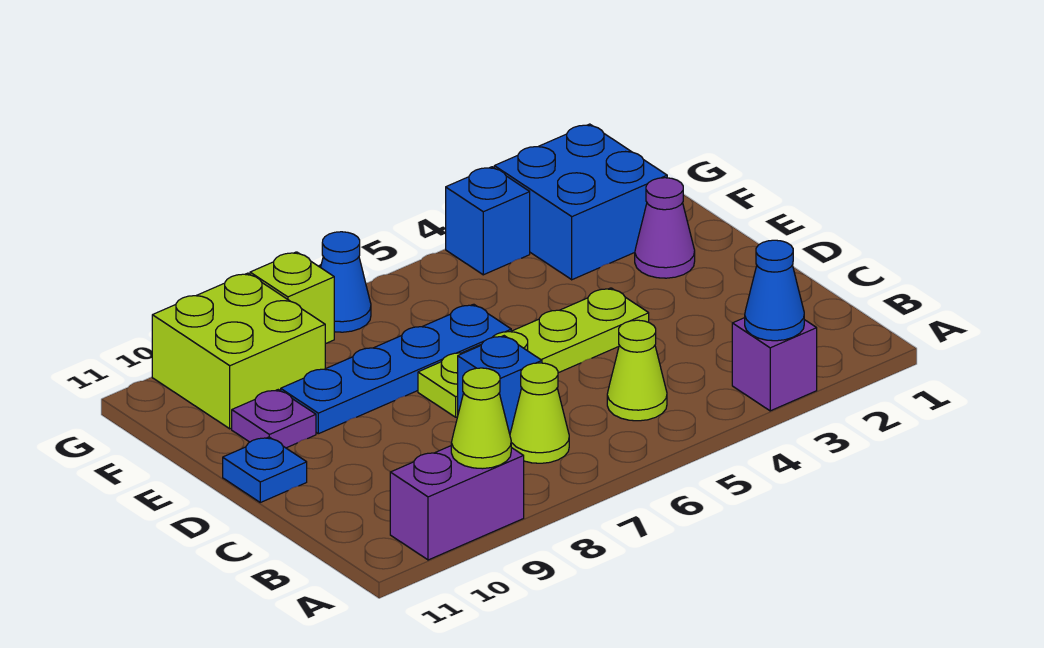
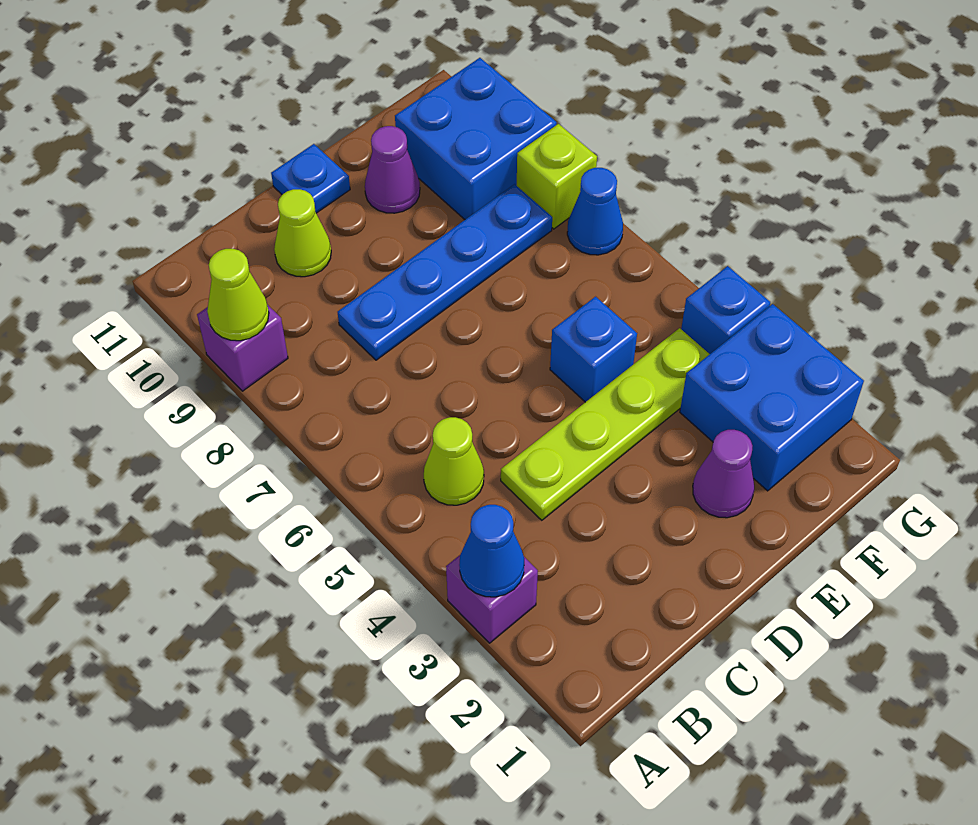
purple brick A9:A10 level 1 -> purple brick A9 level 1
lime cone B7 level 1 -> lime cone C10 level 1
blue brick C7 level 1 -> blue brick E5 level 1
lime plate D4:D7 level 1 -> lime plate C4:F4 level 1
blue plate E6:E9 level 1 -> blue plate C8:F8 level 1
purple plate E10 level 1 -> purple cone E10 level 1
lime brick F9:G10 level 1 -> blue brick F9:G10 level 1

